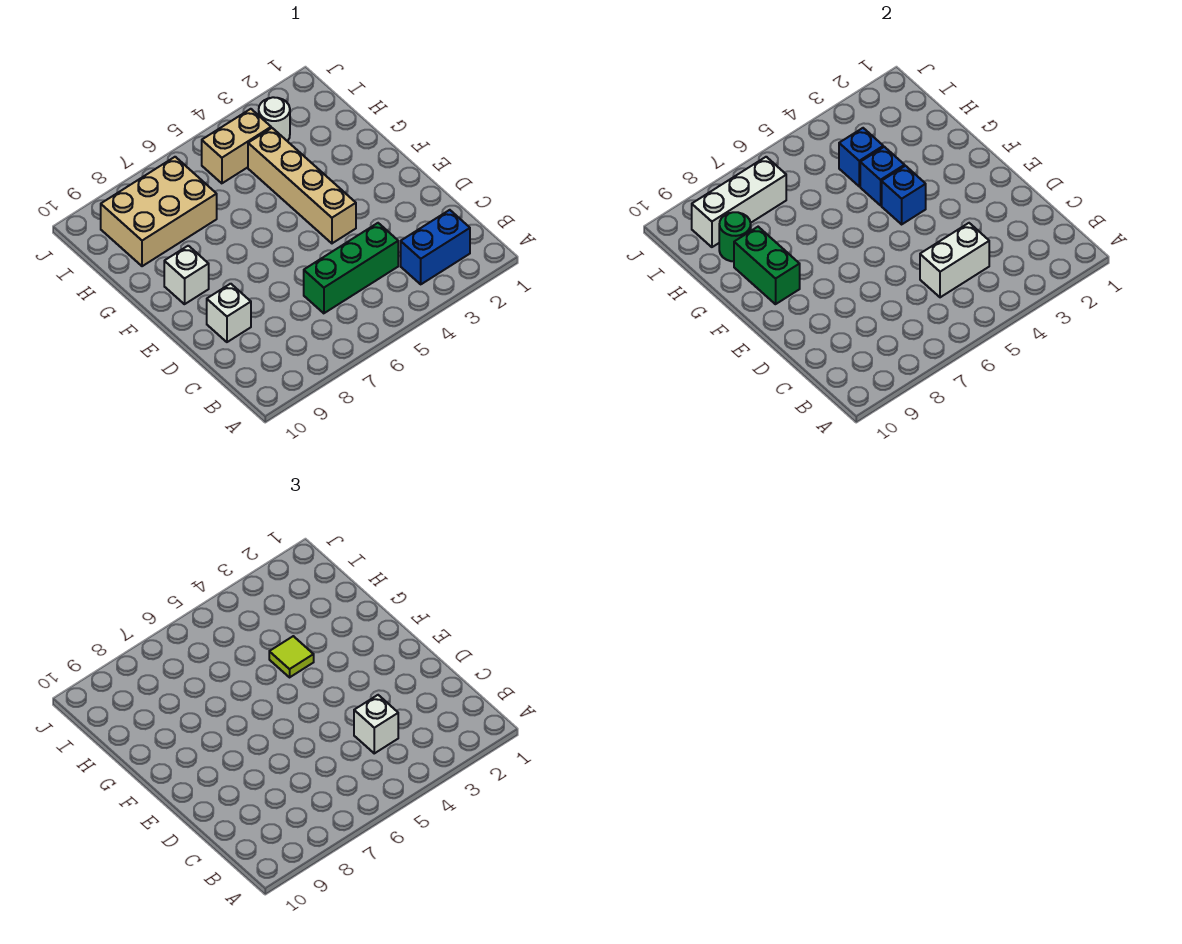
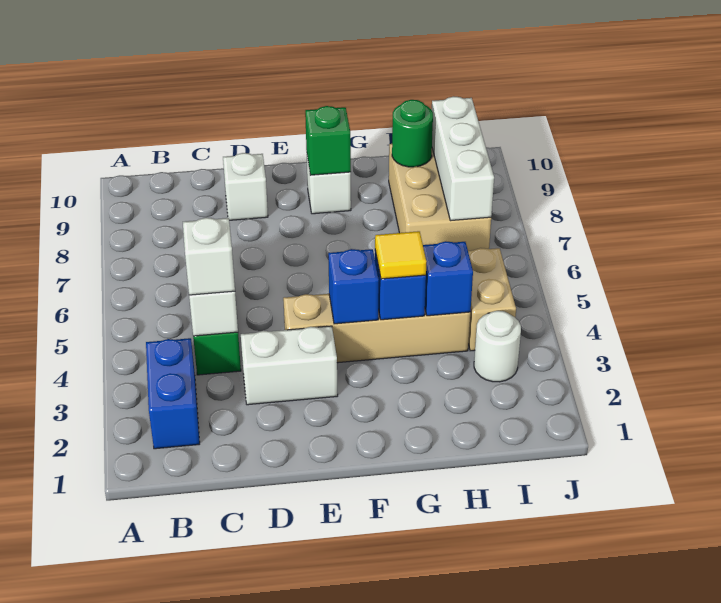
none -> white brick D3:E3 level 1
green brick F9:G9 level 2 -> green brick F9 level 2
lime tile G4 level 3 -> yellow tile G4 level 3

